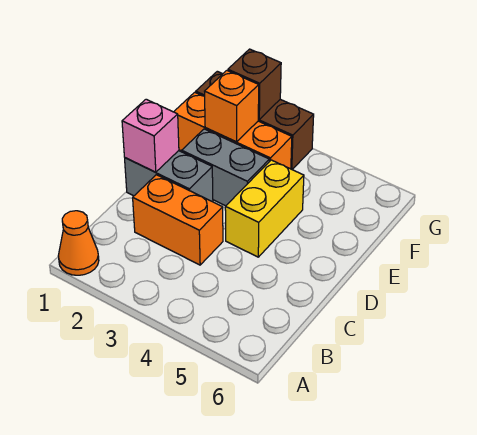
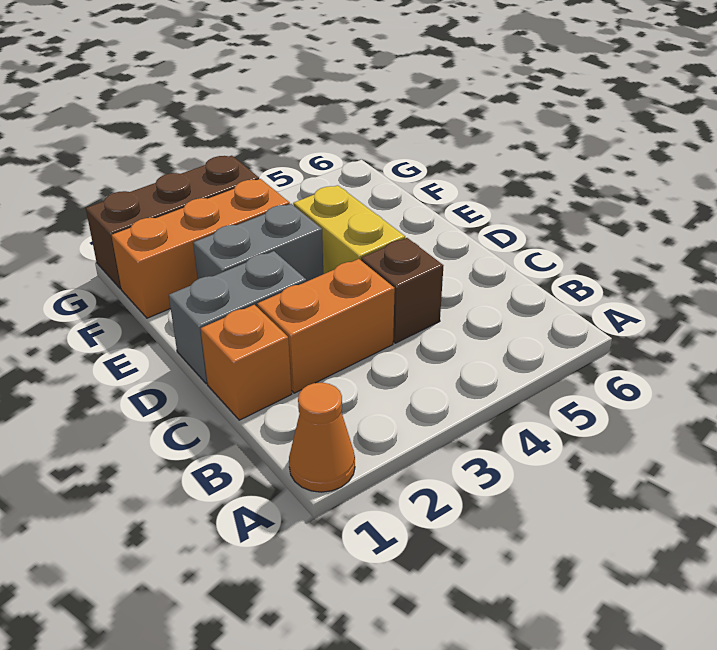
pink brick D1 level 2 -> none
orange brick F2 level 2 -> orange brick C1 level 1
brown brick G2 level 2 -> brown brick C4 level 1

